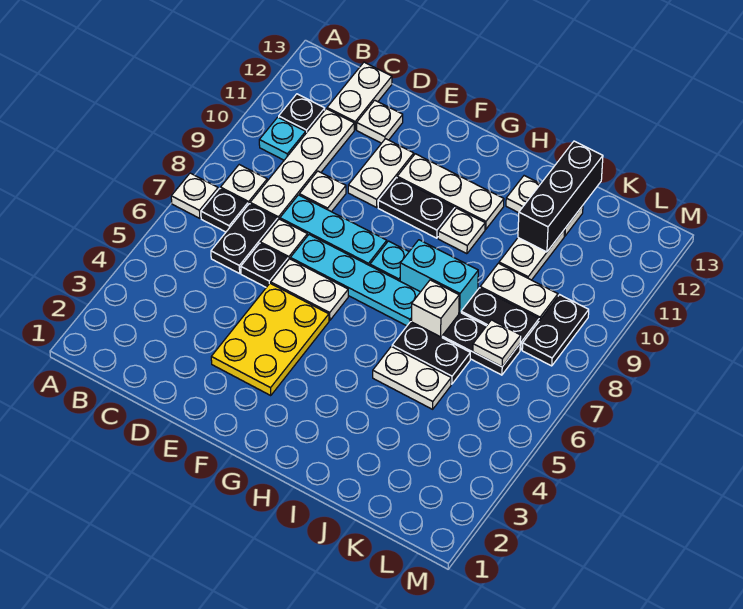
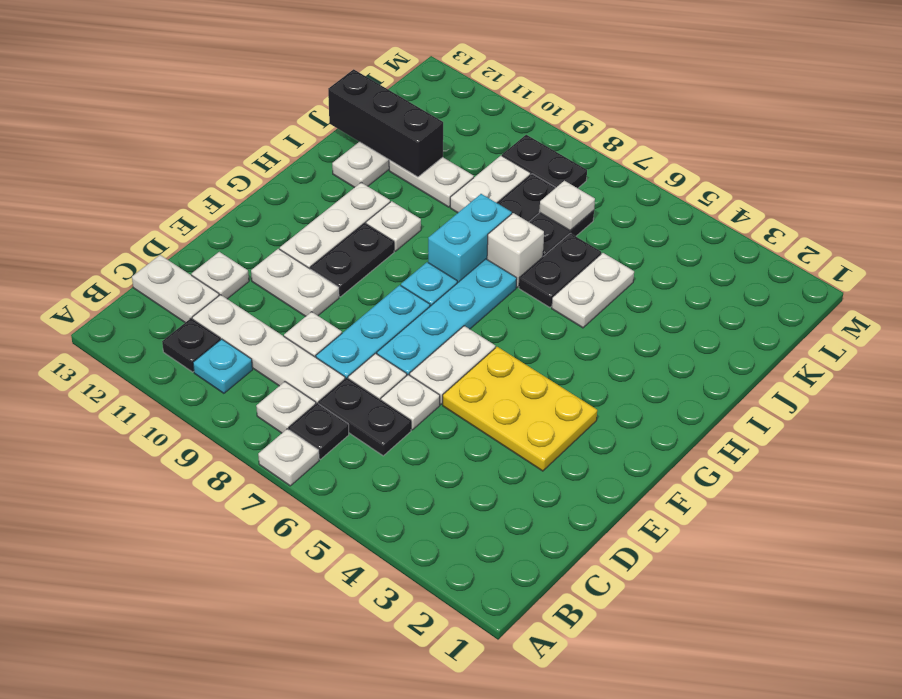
black plate D6 level 1 -> white plate D6 level 1

